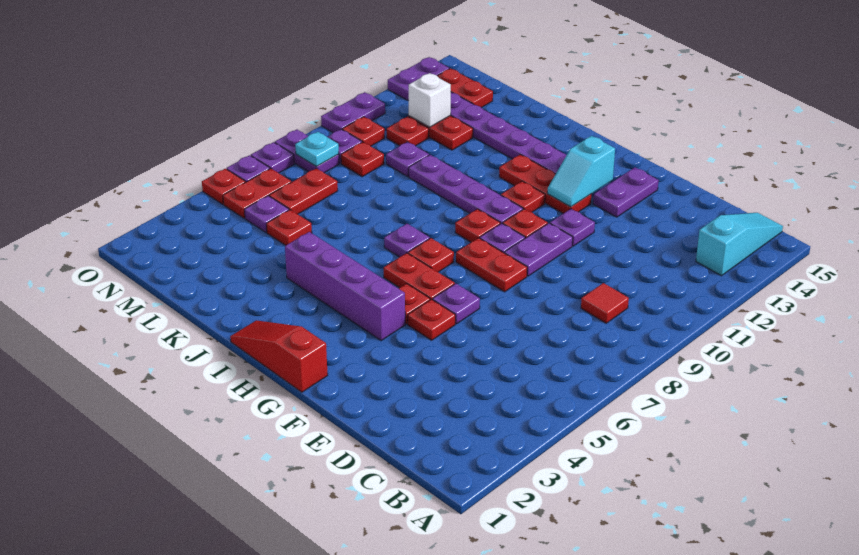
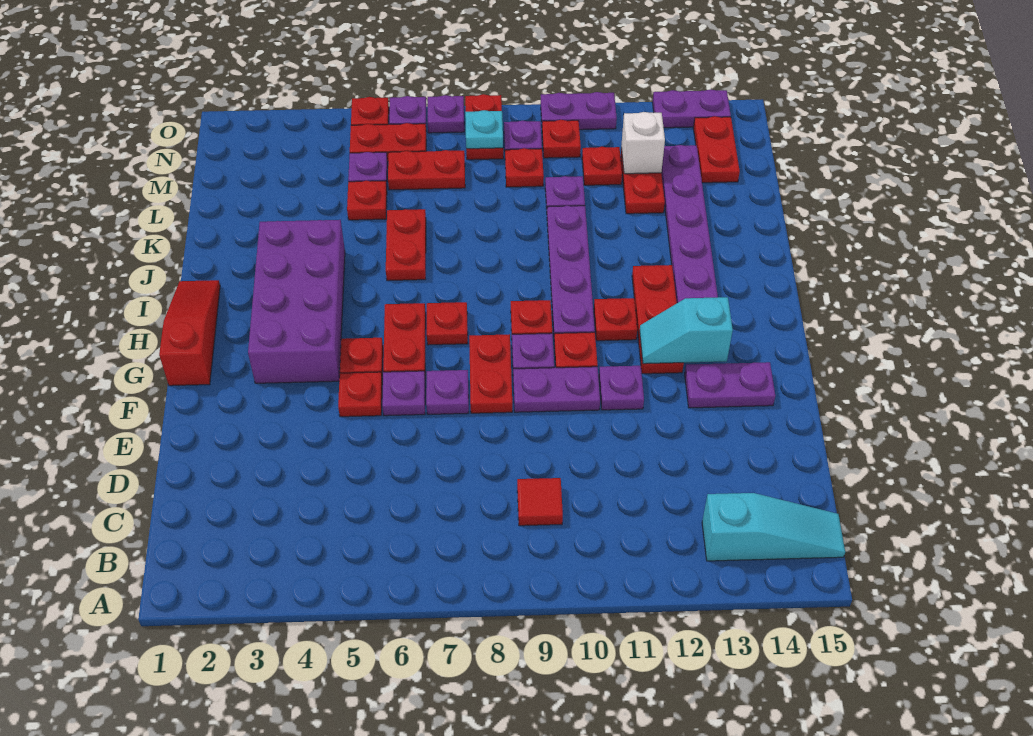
purple brick G4:J4 level 1 -> purple brick G3:J4 level 1
purple plate I7 level 1 -> purple plate F7 level 1
none -> red plate J6:K6 level 1
purple plate N8:O8 level 1 -> red plate N8:O8 level 1

